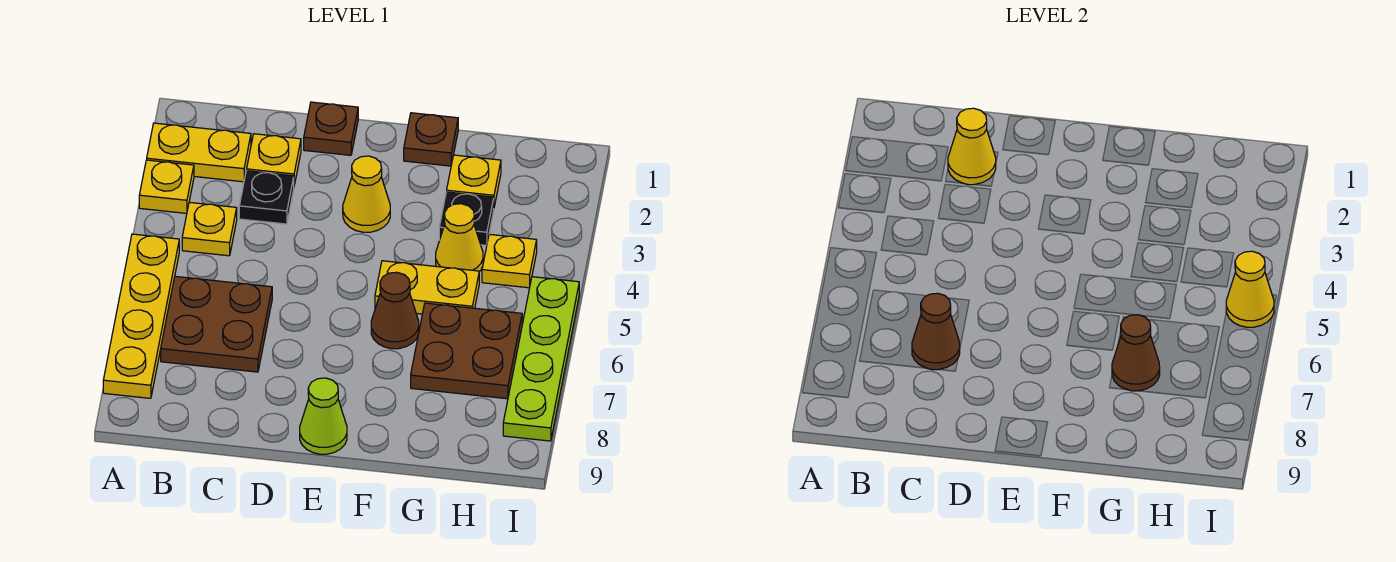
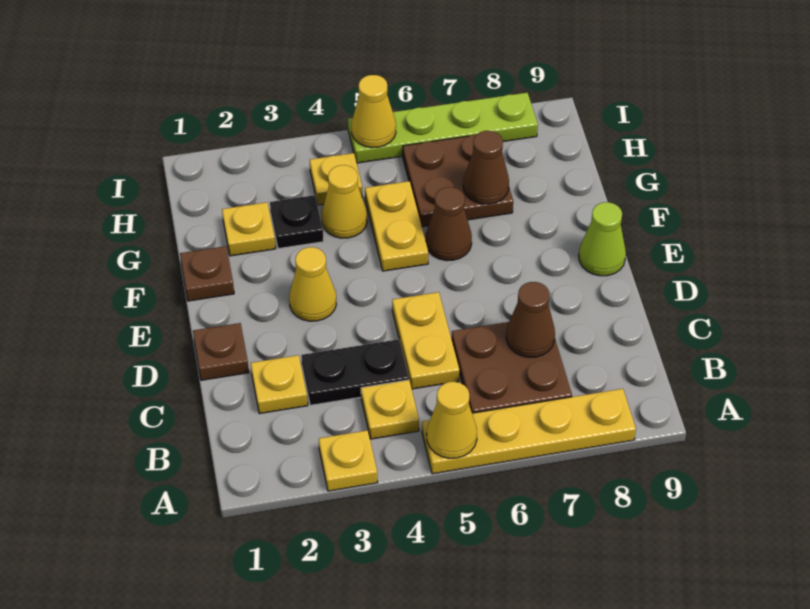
yellow plate A2:B2 level 1 -> yellow plate C5:D5 level 1
yellow cone C2 level 2 -> yellow cone A5 level 2
black plate C3 level 1 -> black plate C3:C4 level 1

